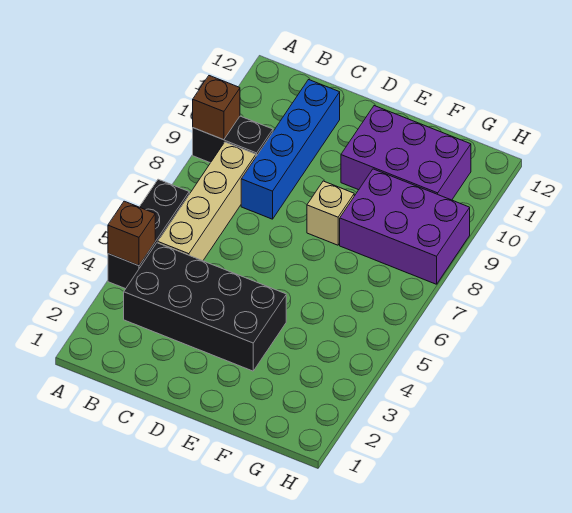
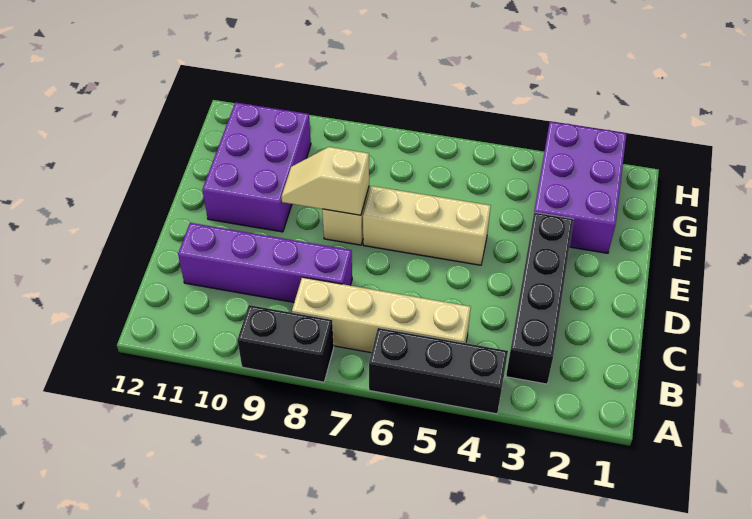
brown brick A4 level 2 -> none
black brick A9:B9 level 1 -> black brick A8:A9 level 1
brown brick A9 level 2 -> none
black brick B3:E4 level 1 -> black brick B3:E3 level 1
blue brick C8:C11 level 1 -> purple brick C8:C11 level 1
none -> tan brick E5:E7 level 1
none -> tan slope E8:E9 level 2 top 8
purple brick F8:H9 level 1 -> purple brick F2:H3 level 1

